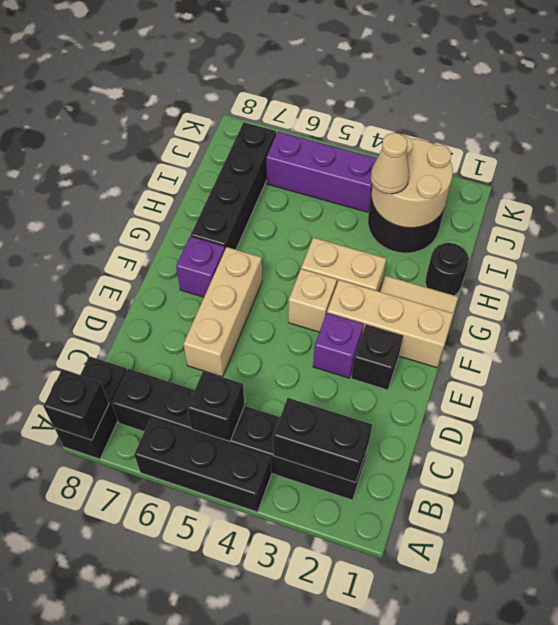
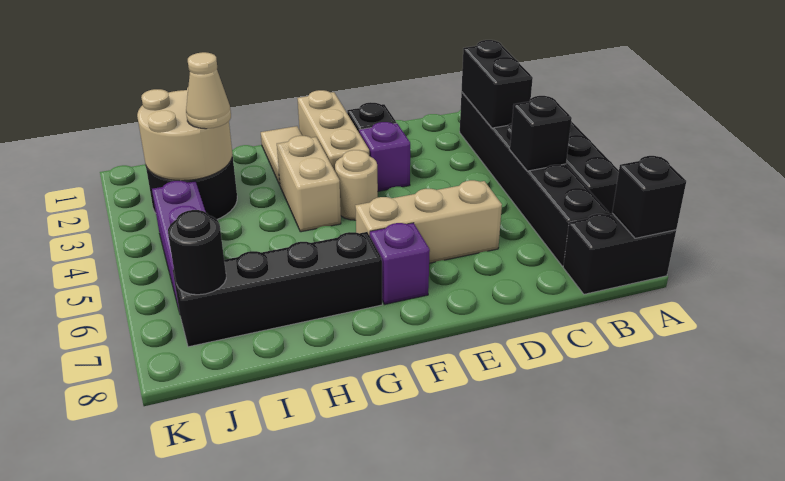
tan brick F4 level 1 -> tan round brick F4 level 1
black round brick H1 level 1 -> black round brick J7 level 2

